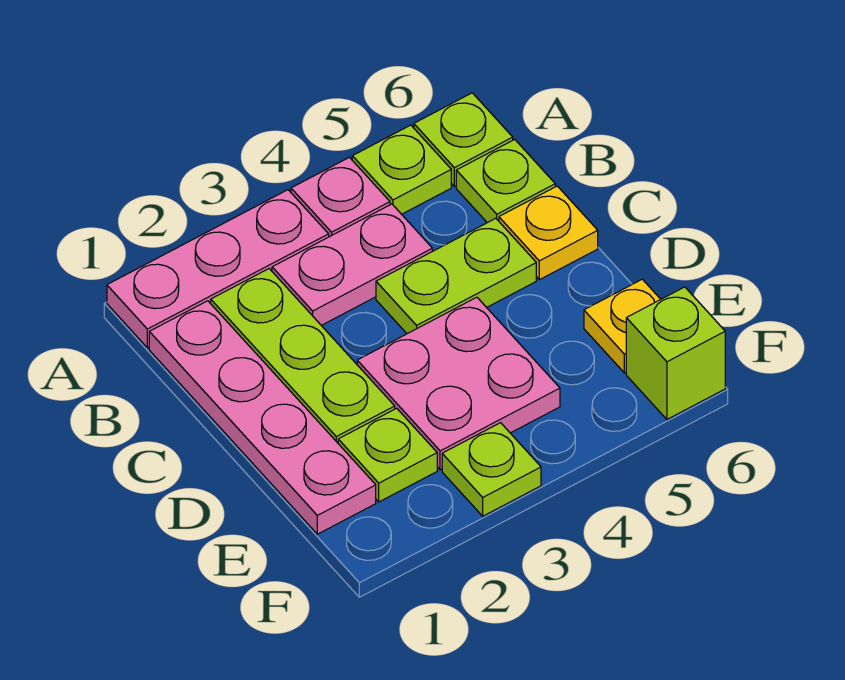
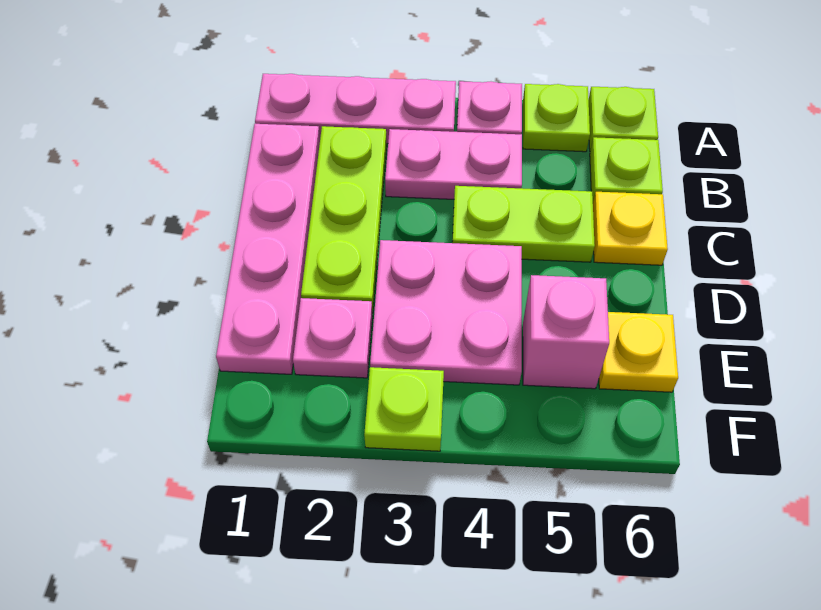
lime plate E2 level 1 -> pink plate E2 level 1
none -> pink brick E5 level 1
lime brick F6 level 1 -> none

